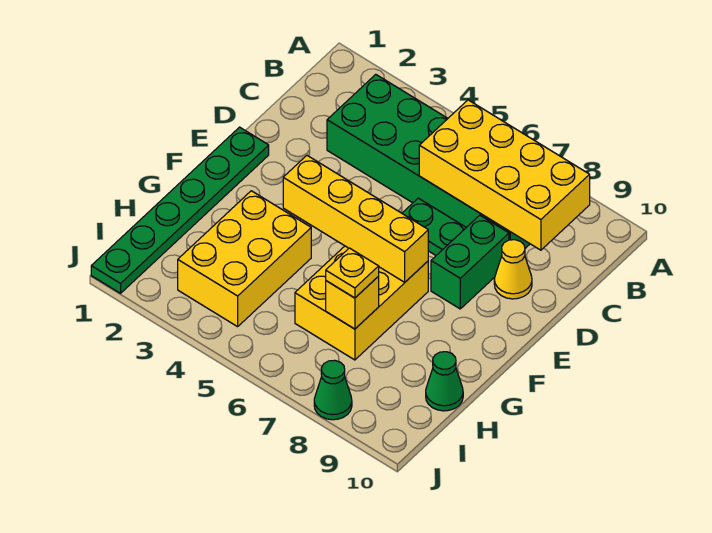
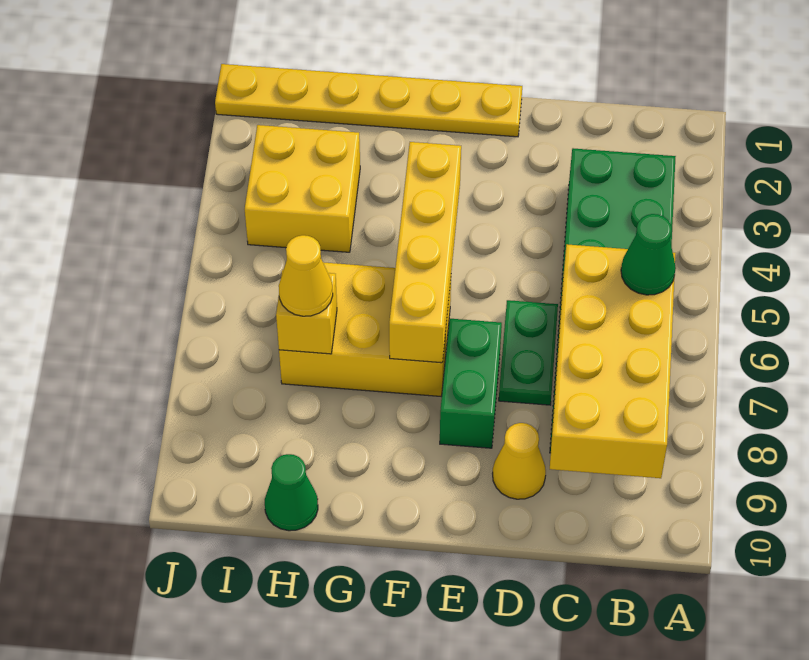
green brick D8:E8 level 1 -> green brick E7:E8 level 1
green plate E1:J1 level 1 -> yellow plate E1:J1 level 1
yellow brick G3:I4 level 1 -> yellow brick H3:I4 level 1
yellow plate H7 level 3 -> yellow cone H7 level 3
green cone J8 level 1 -> green cone B6 level 3

